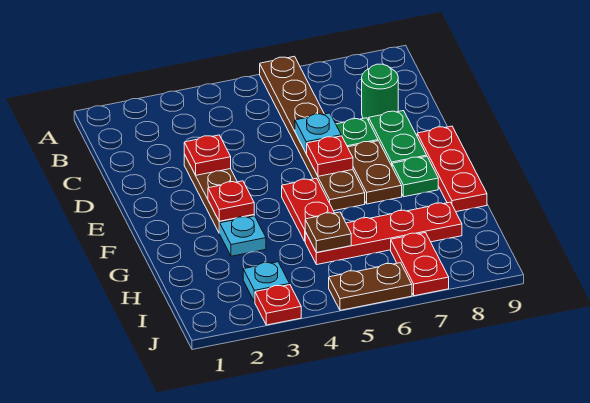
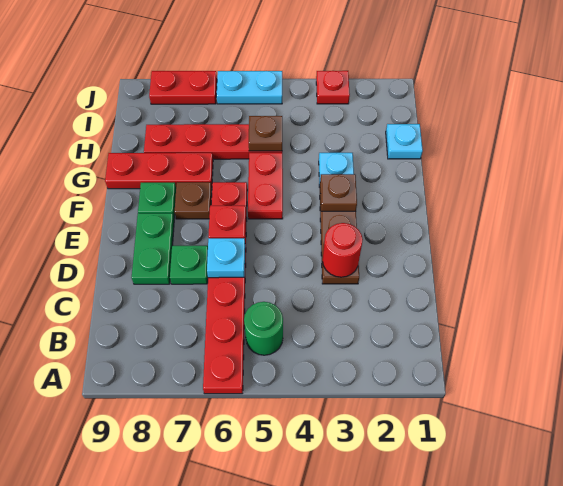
brown plate A6:F6 level 1 -> red plate A6:F6 level 1
green round brick C8 level 1 -> green round brick B5 level 1
red plate D3 level 2 -> red round brick D3 level 2
brown plate E7:F7 level 1 -> brown plate F7 level 1
red plate E9:G9 level 1 -> red plate G7:G9 level 1
red plate F3 level 2 -> brown plate F3 level 2
cyan plate I3 level 1 -> cyan plate H1 level 1
red plate I7:J7 level 1 -> red plate J7:J8 level 1
brown plate J5:J6 level 1 -> cyan plate J5:J6 level 1

